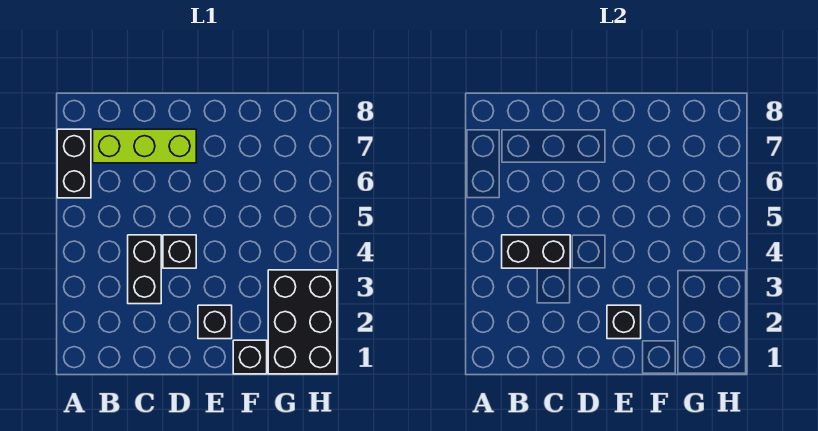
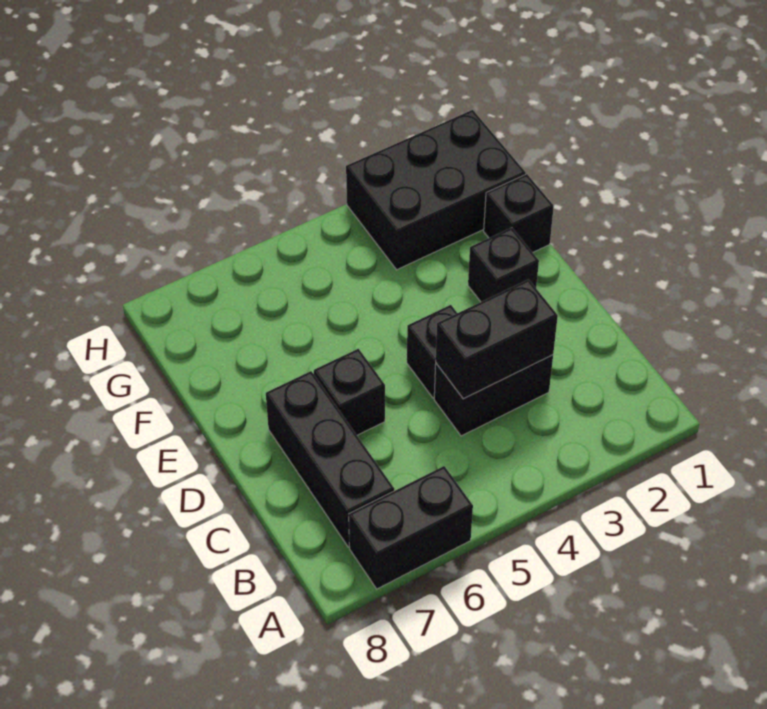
black brick B4:C4 level 2 -> black brick C3:C4 level 2
lime brick B7:D7 level 1 -> black brick B7:D7 level 1
black brick E2 level 2 -> black brick D6 level 1

